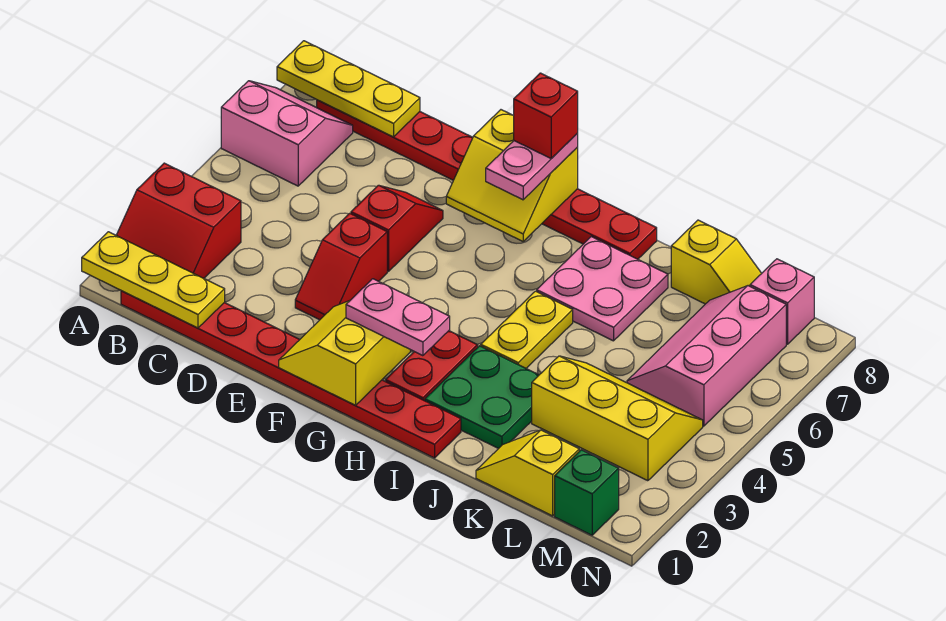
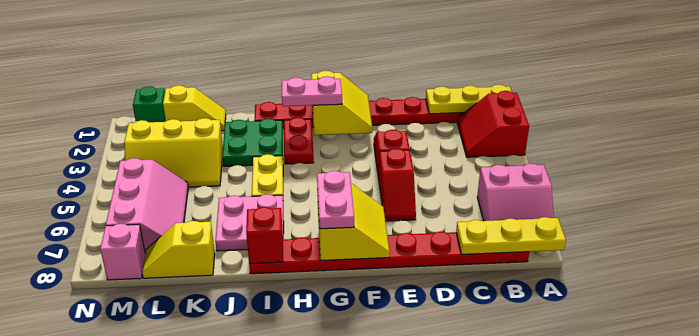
red slope A2:B3 level 1 top 3 -> red slope A2:B3 level 1 top A
yellow slope F7:G8 level 2 top 8 -> yellow slope F7:G8 level 2 top G
red brick G8 level 4 -> red brick I8 level 2

